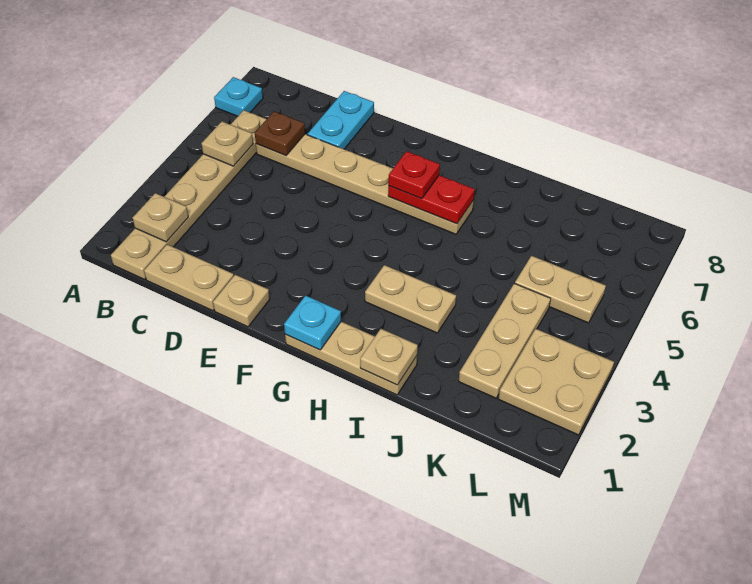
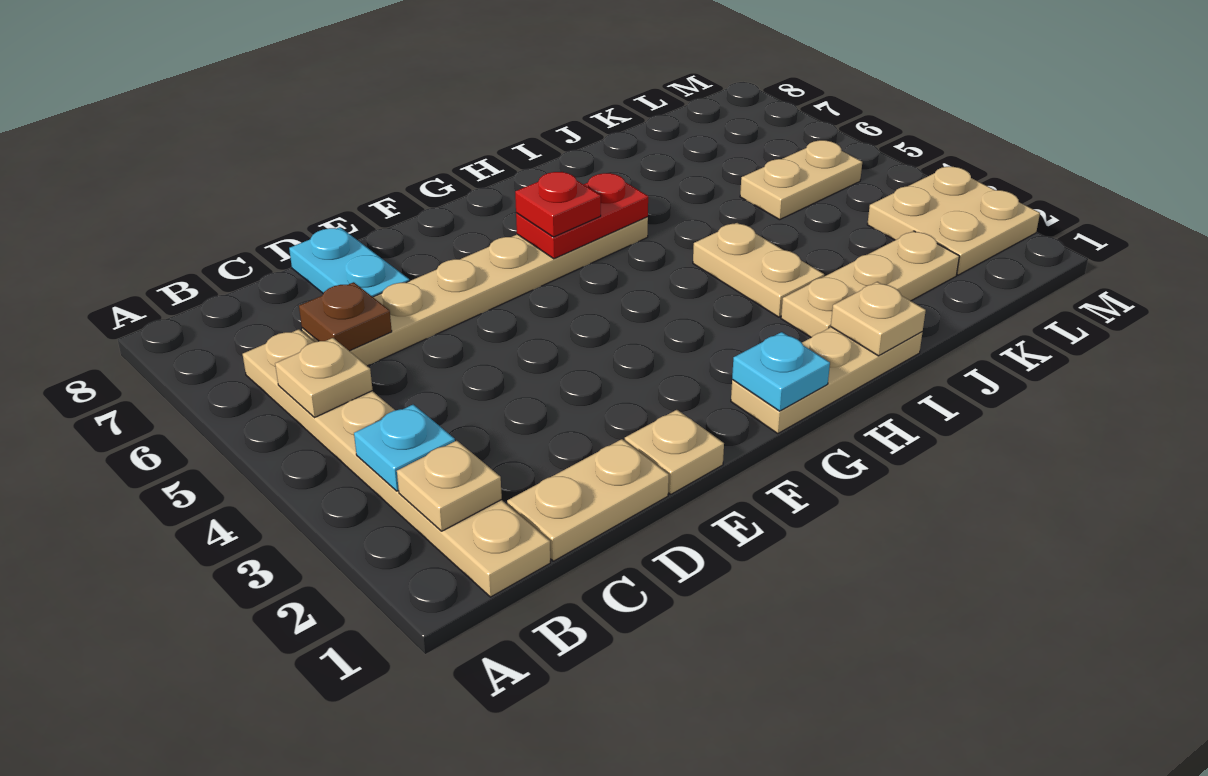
cyan plate A7 level 1 -> cyan plate B3 level 2
tan plate H3:I3 level 1 -> tan plate I3:I4 level 1
tan plate K2:K4 level 1 -> tan plate I2:K2 level 1

